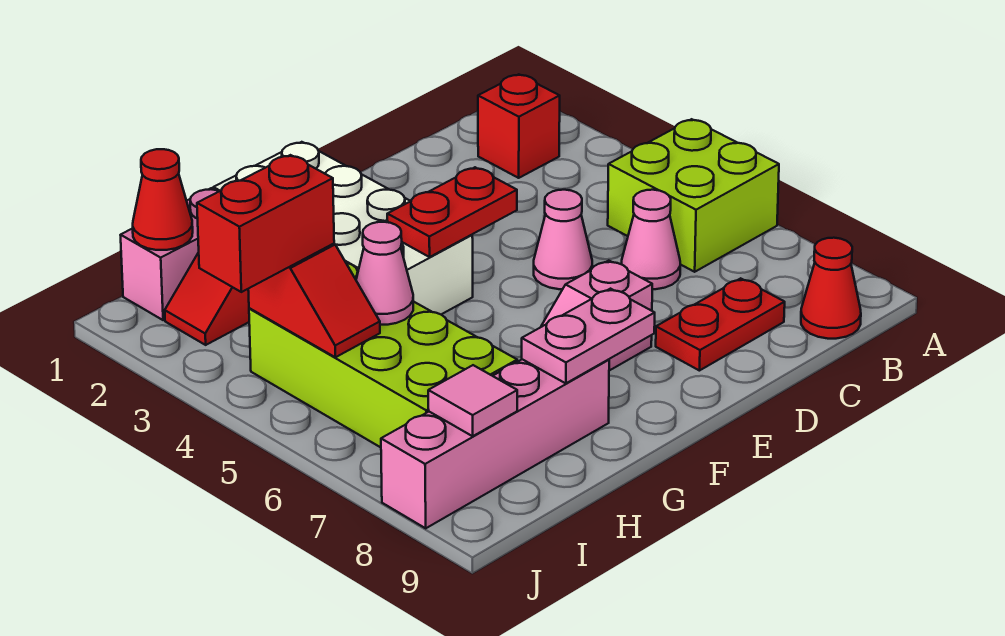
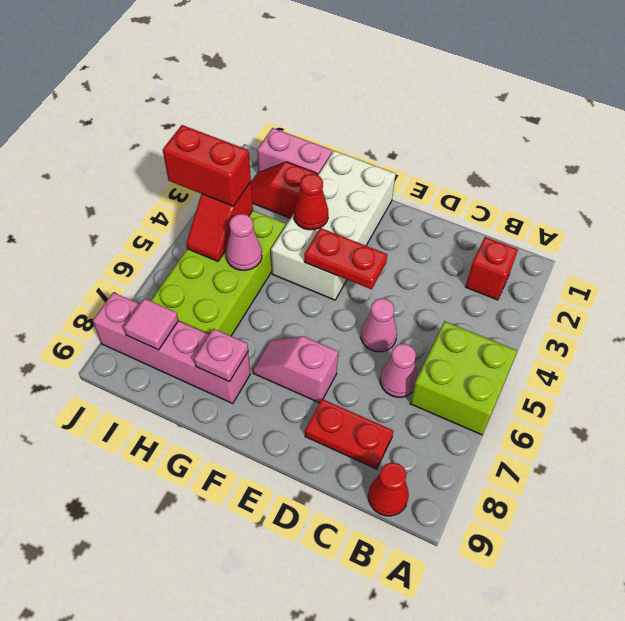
pink plate F8:G8 level 2 -> pink plate G8 level 2
red cone I1 level 2 -> red cone G3 level 2

